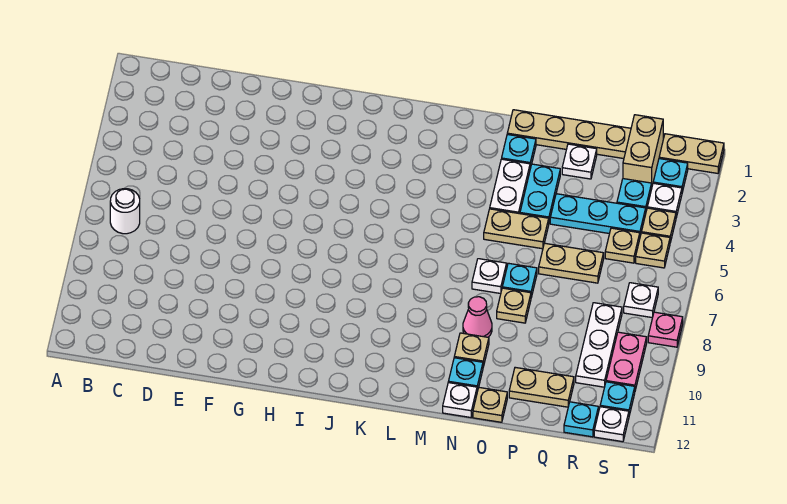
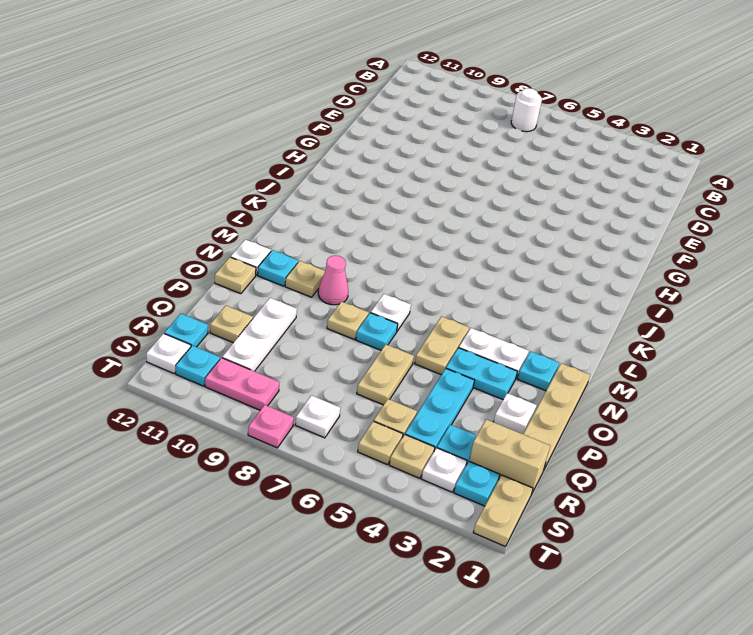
tan plate P11:Q11 level 1 -> tan plate Q11 level 1
white plate R8:R10 level 1 -> white plate P10:R10 level 1

